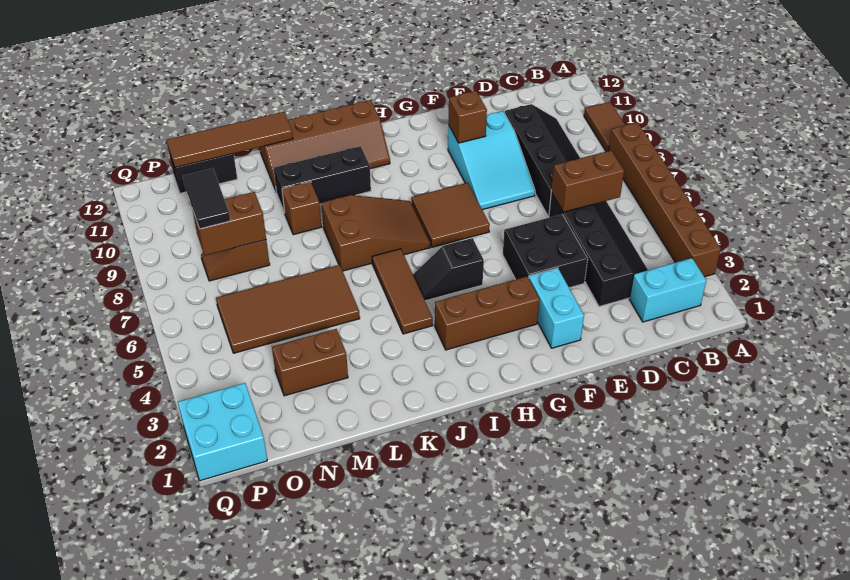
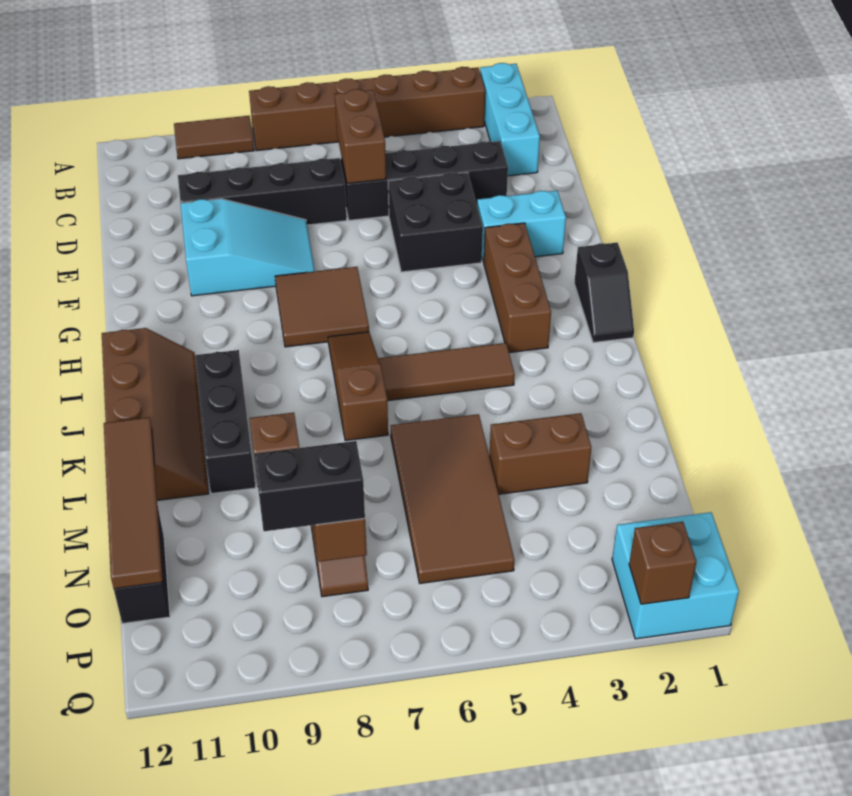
cyan brick B2:C2 level 1 -> cyan brick A2:C2 level 1
brown brick F10 level 2 -> brown brick Q2 level 2
black slope H5:I5 level 1 top H -> black slope H1:I1 level 1 top H
brown slope I7:K8 level 1 top K -> brown slope I7:K7 level 1 top K
brown brick M3:N3 level 1 -> brown brick M3:M4 level 1
black tile O8:O9 level 3 -> black brick O8:O9 level 3

